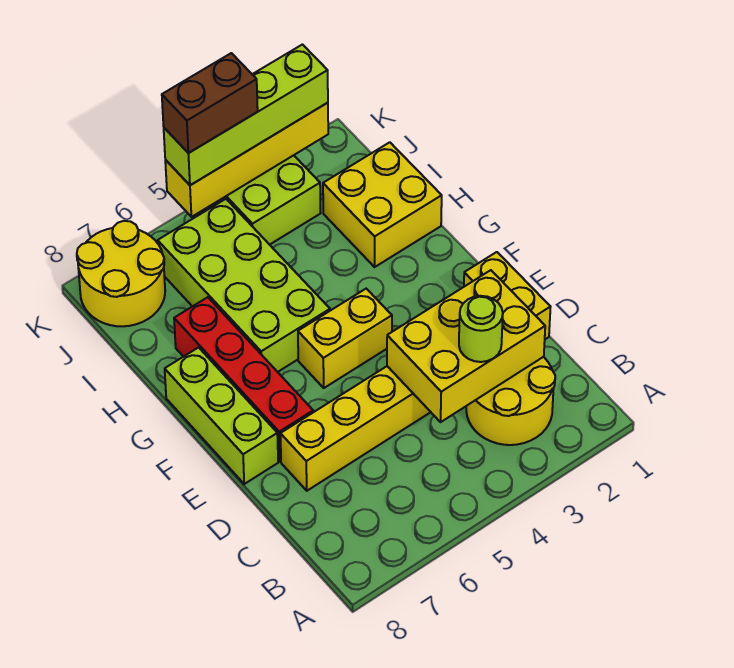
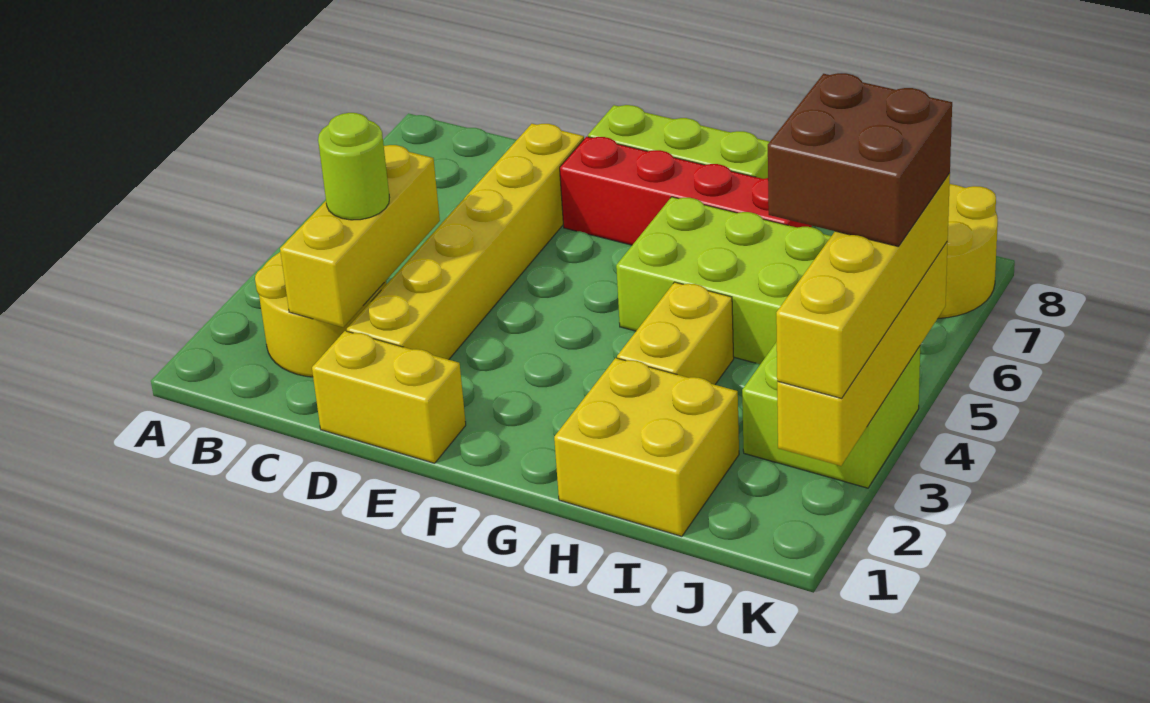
yellow brick C2:D4 level 2 -> yellow brick C2:C4 level 2
yellow brick F4:F5 level 1 -> yellow brick H3:H4 level 1
lime brick K2:K5 level 3 -> yellow brick K2:K5 level 3
brown brick K4:K5 level 4 -> brown brick J4:K5 level 4

